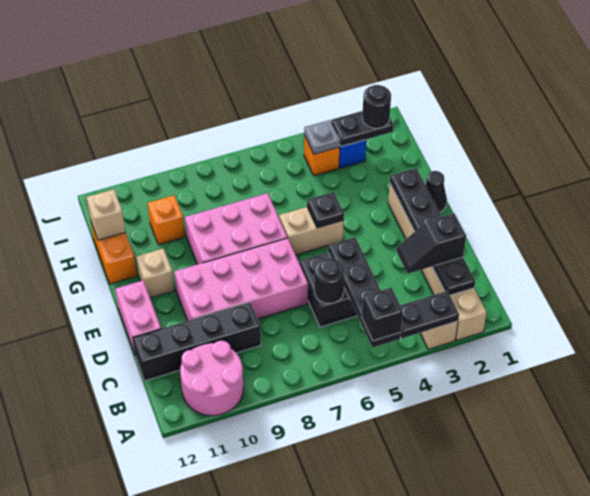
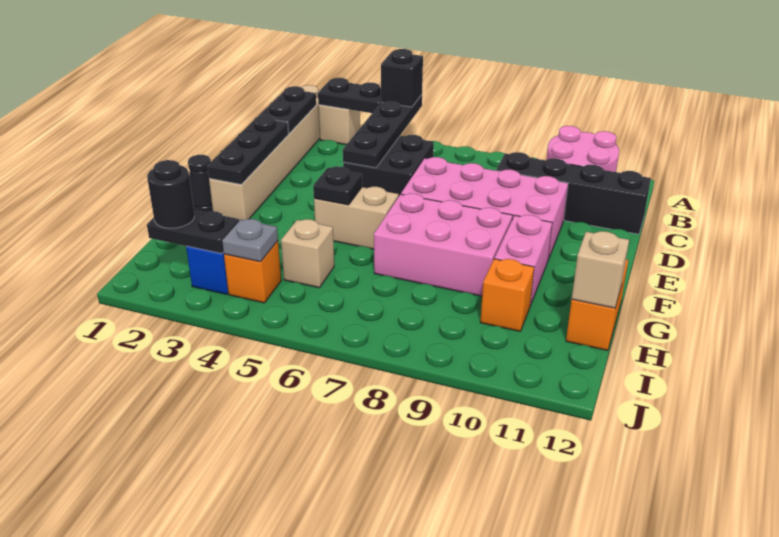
black slope C2:C3 level 3 top 2 -> none
black round brick C6 level 2 -> none
pink brick D12:E12 level 1 -> pink brick F10:G10 level 1
tan brick F11 level 1 -> tan brick H5 level 1

